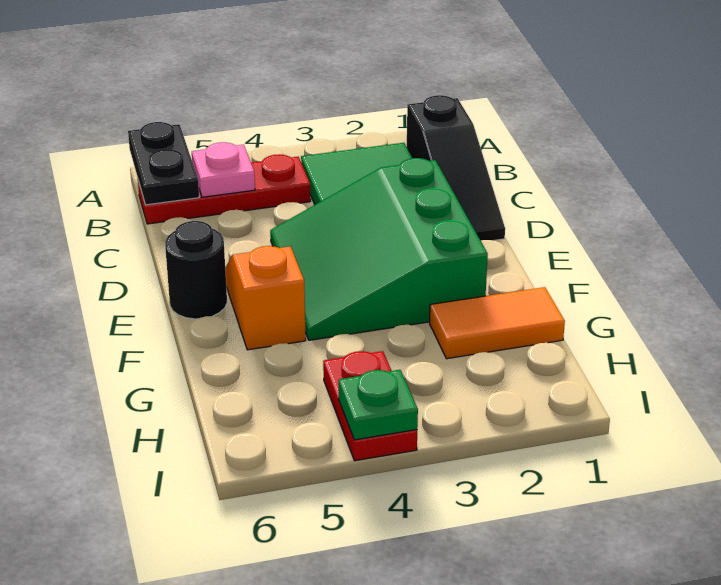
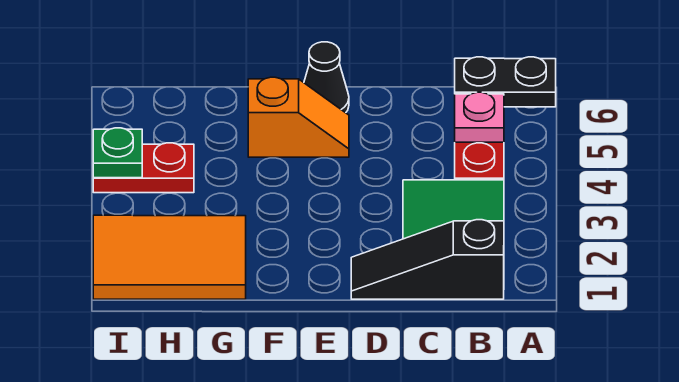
green slope D2:F4 level 1 top 2 -> none
black round brick E6 level 1 -> black cone E6 level 1
orange tile G1:G2 level 1 -> orange tile G1:I2 level 1

